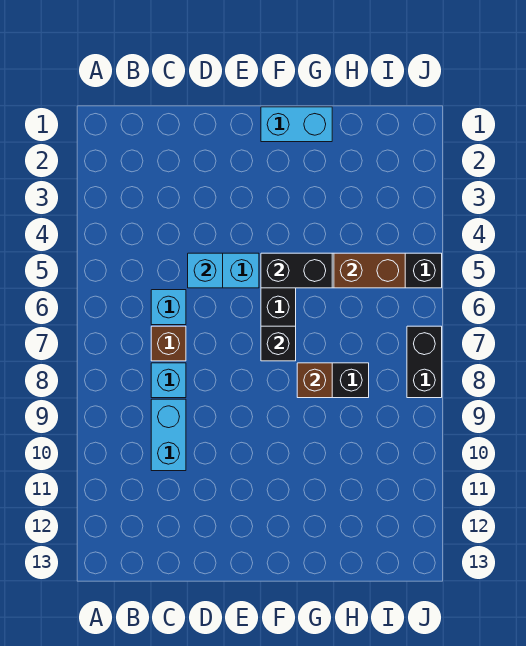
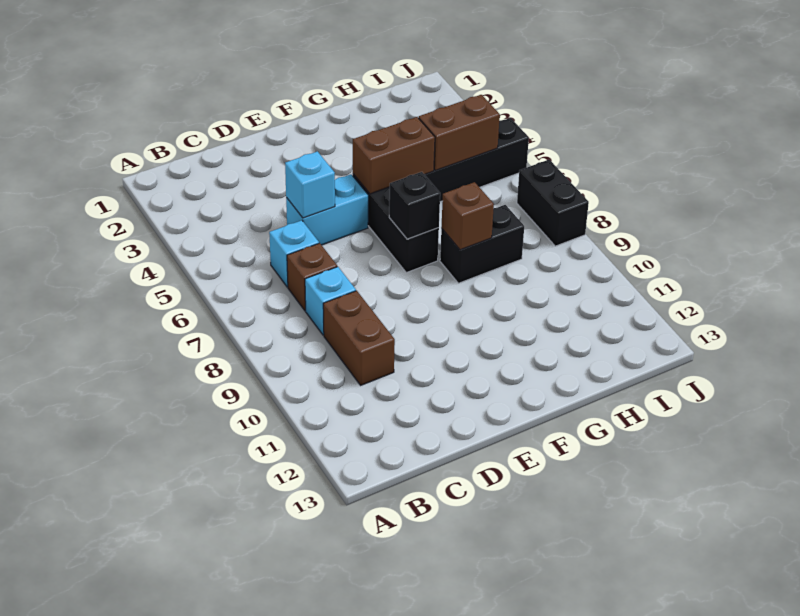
cyan brick C9:C10 level 1 -> brown brick C9:C10 level 1
cyan brick F1:G1 level 1 -> none
black brick F5:G5 level 2 -> brown brick F5:G5 level 2

